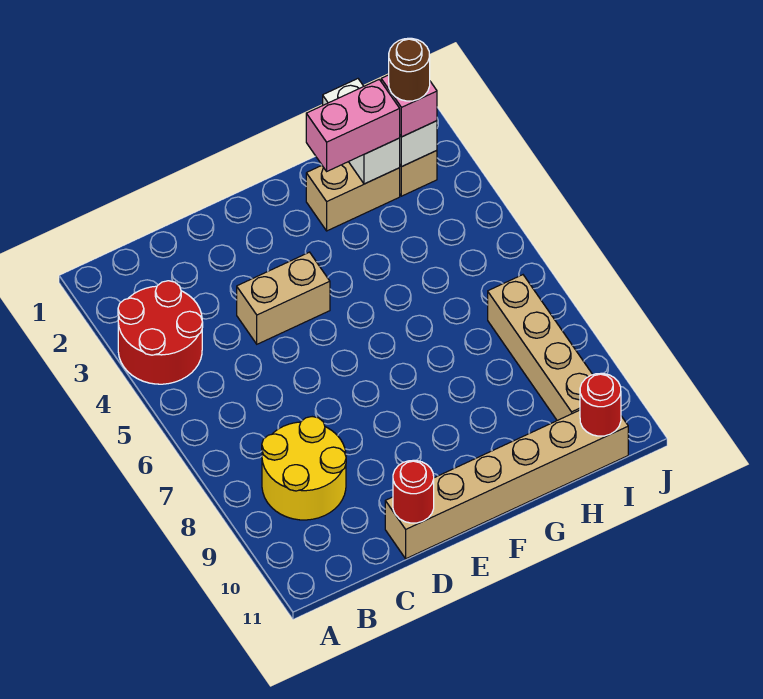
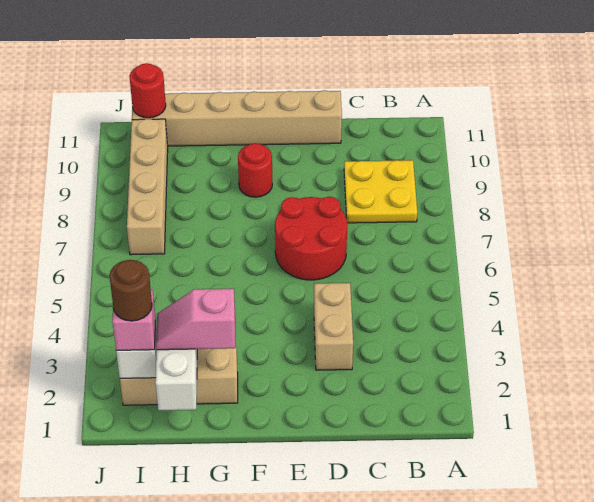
red round brick A3:B4 level 1 -> red round brick D6:E7 level 1
yellow round brick B8:C9 level 1 -> yellow plate B8:C9 level 1
tan brick D4:E4 level 1 -> tan brick D3:D4 level 1
red round brick D11 level 2 -> red round brick F9 level 1
pink brick G2:H2 level 3 -> pink slope G2:H2 level 3 top G

